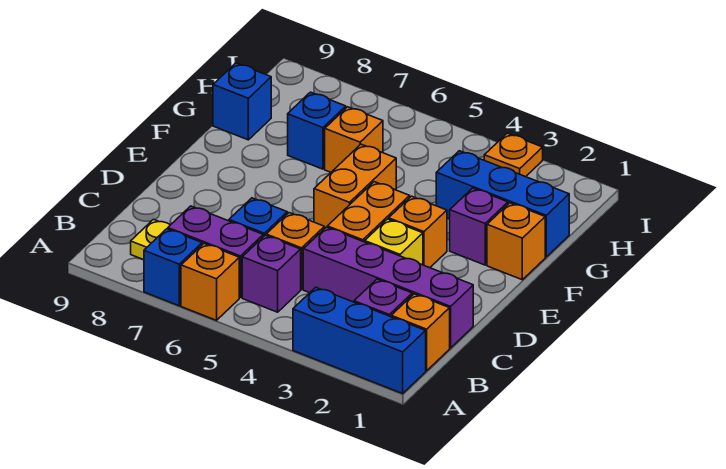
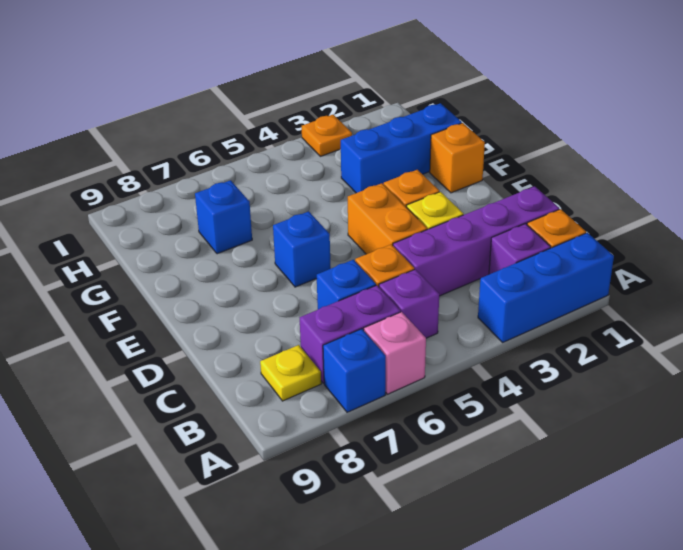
orange brick A6 level 1 -> pink brick A6 level 1
orange brick E5:F5 level 1 -> none
purple brick F2 level 1 -> none
orange brick G6 level 1 -> none
blue brick G9 level 1 -> blue brick E6 level 1

